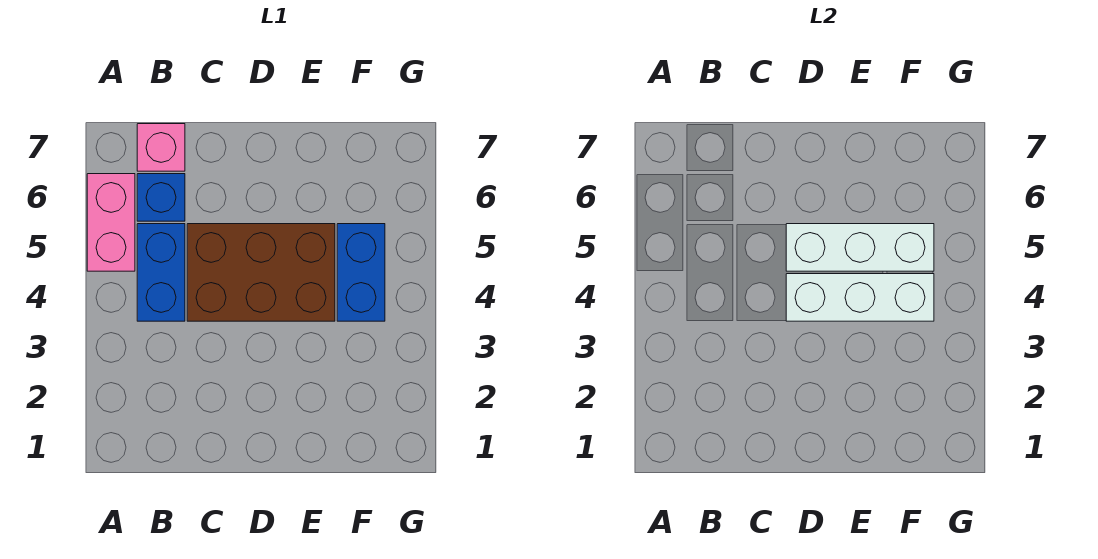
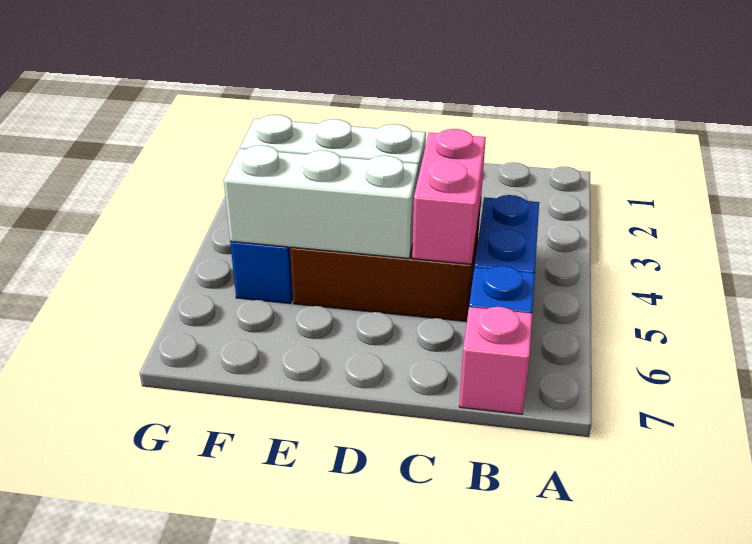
pink brick A5:A6 level 1 -> pink brick C4:C5 level 2

